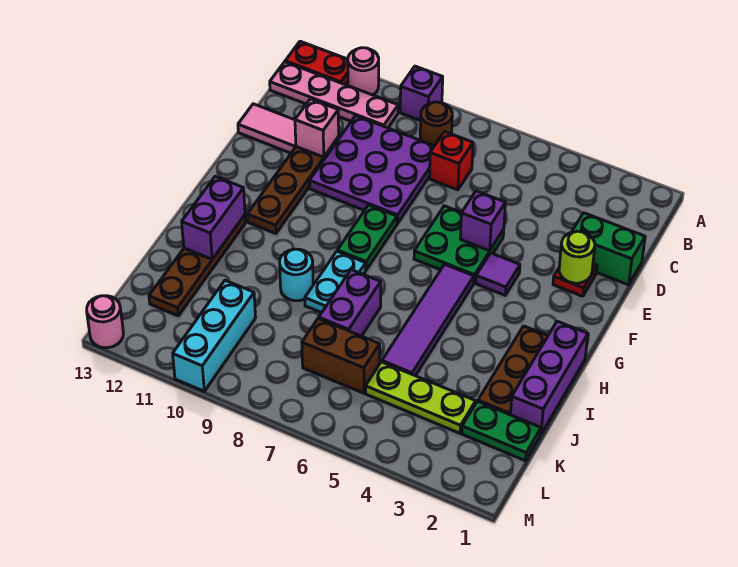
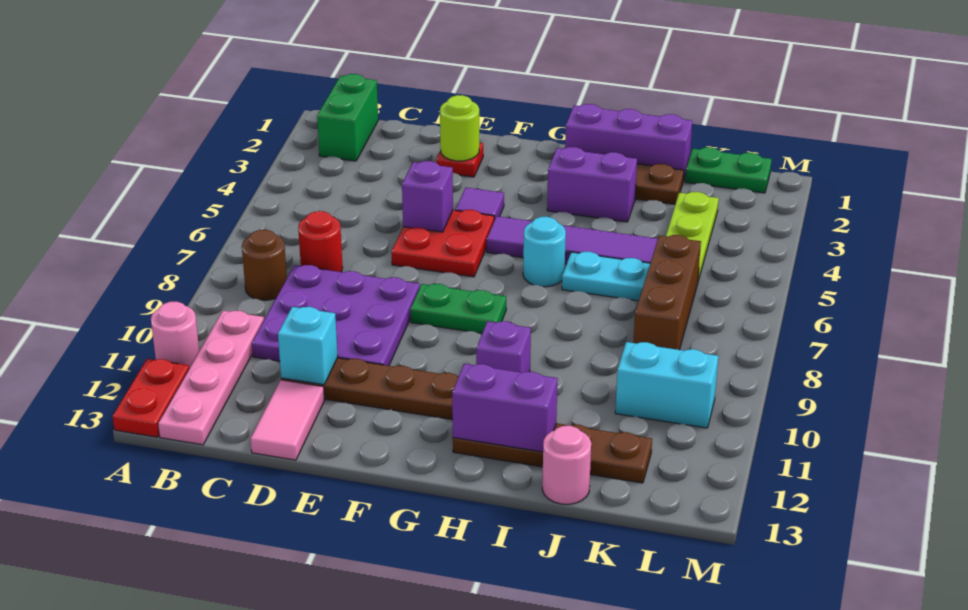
purple brick A9 level 1 -> purple brick H10 level 1
red brick C7 level 1 -> red round brick C7 level 1
green brick D1:D2 level 1 -> green brick B1:B2 level 1
pink brick D11 level 2 -> cyan brick D11 level 2
green plate E5:F6 level 1 -> red plate E5:F6 level 1
cyan plate H8:I8 level 1 -> cyan plate I6:J6 level 1
purple brick I7:J7 level 1 -> purple brick H3:I3 level 1
cyan round brick I9 level 1 -> cyan round brick H6 level 1
green plate K1:K2 level 1 -> green plate K1:L1 level 1
brown brick K6:K7 level 1 -> brown brick K6:K8 level 1
cyan brick K10:M10 level 1 -> cyan brick K10:L10 level 1
pink round brick M13 level 1 -> pink round brick J13 level 1

